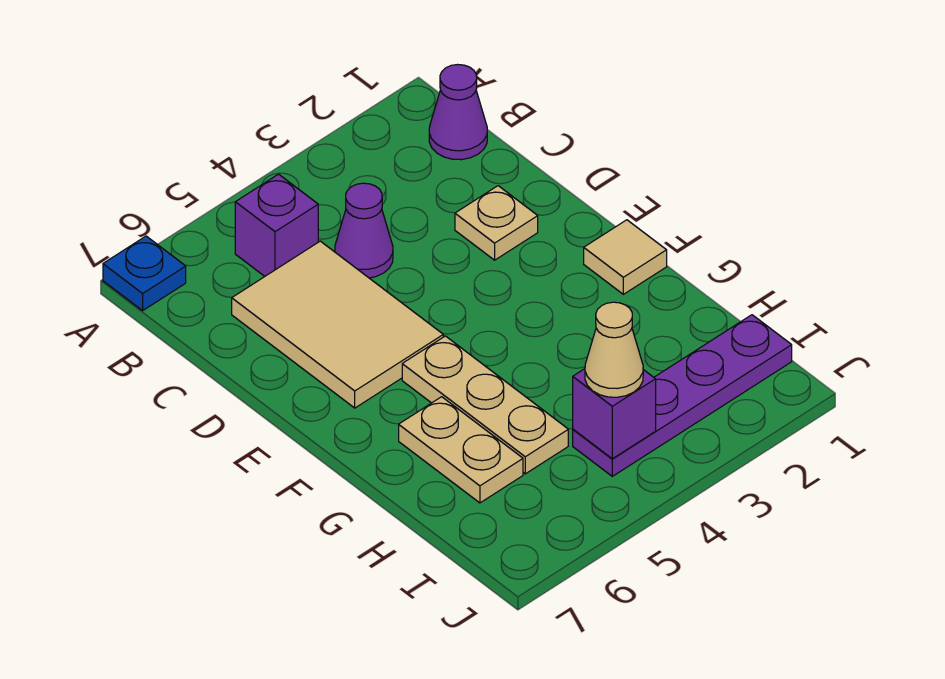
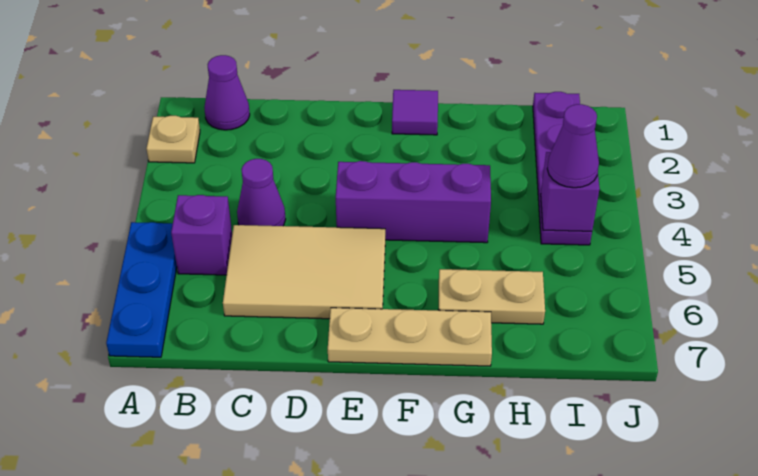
blue plate A7 level 1 -> blue plate A5:A7 level 1
tan plate D2 level 1 -> tan plate A2 level 1
none -> purple brick E4:G4 level 1
tan tile F1 level 1 -> purple tile F1 level 1
tan plate F5:H5 level 1 -> tan plate E7:G7 level 1
tan cone I4 level 3 -> purple cone I4 level 3

